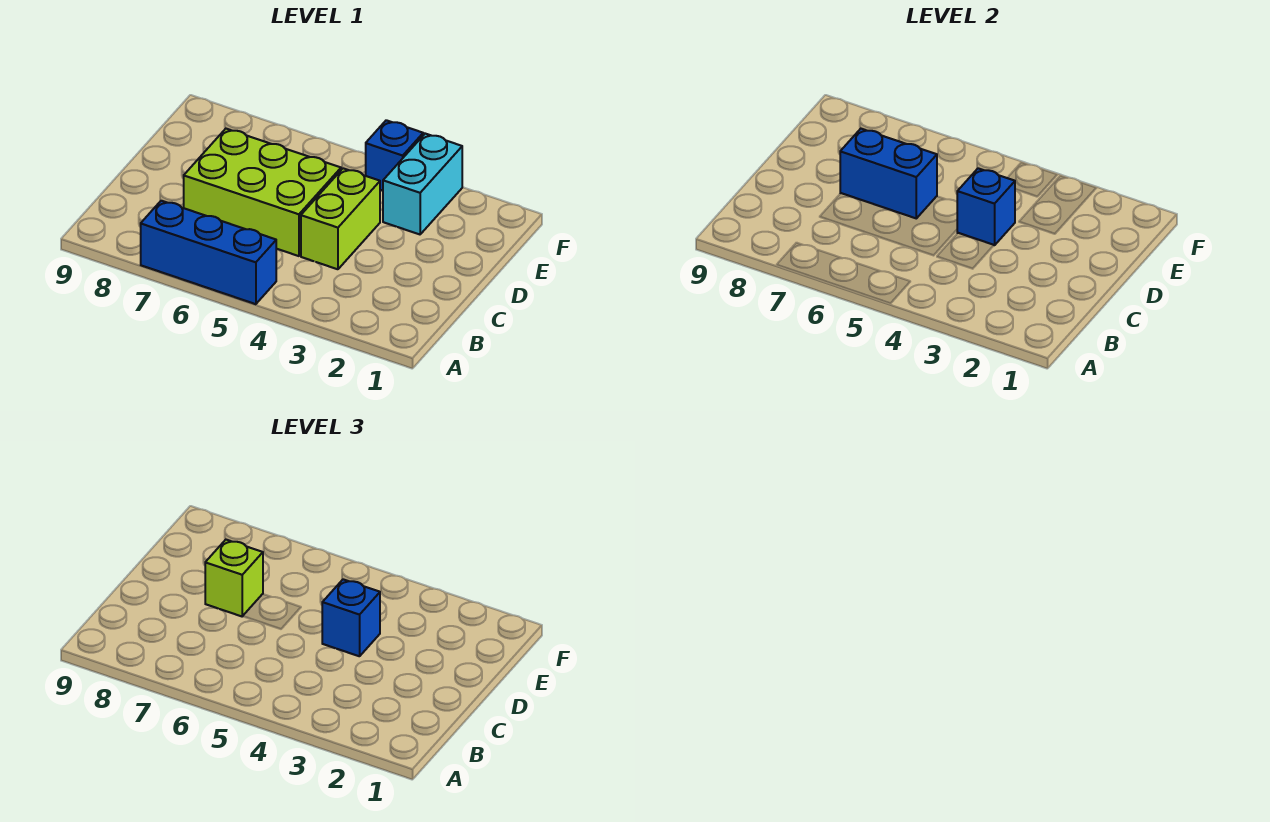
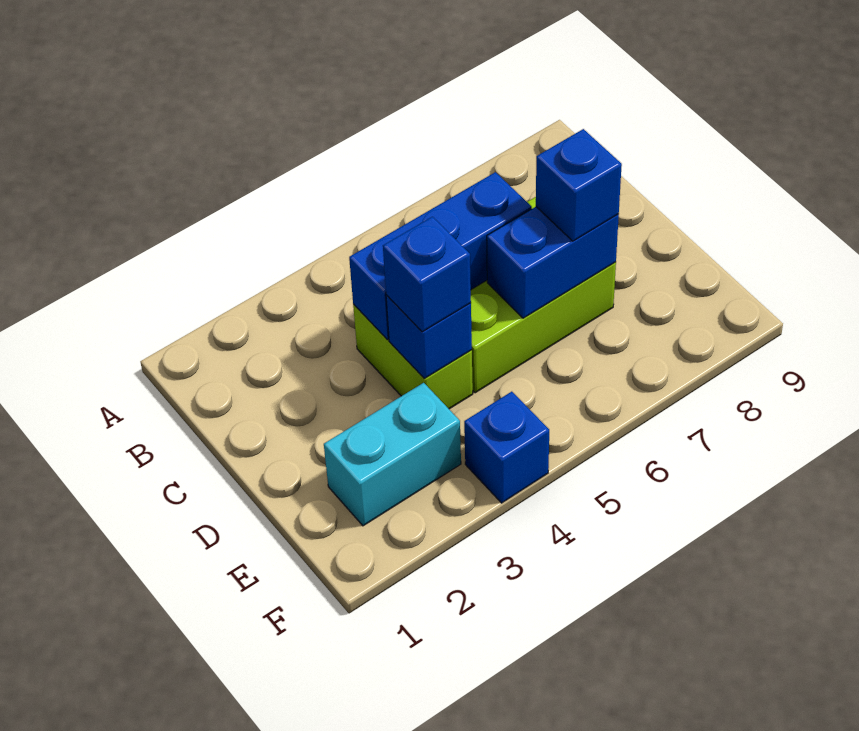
blue brick A5:A7 level 1 -> blue brick C4:C6 level 2
lime brick D7 level 3 -> blue brick D7 level 3
cyan brick E3:F3 level 1 -> cyan brick E2:E3 level 1

